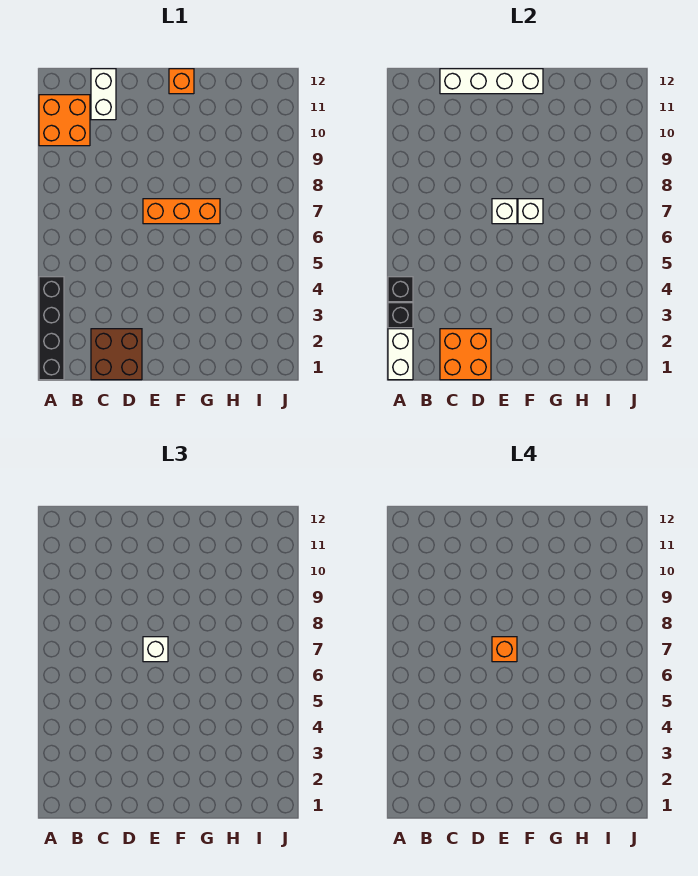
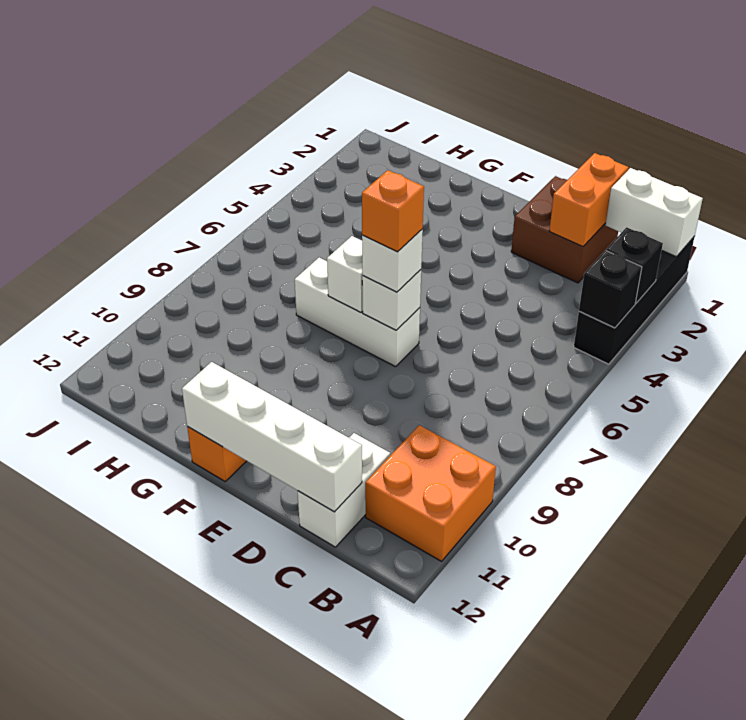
white brick A1:A2 level 2 -> white brick A1:B1 level 2
orange brick C1:D2 level 2 -> orange brick C1:C2 level 2
orange brick E7:G7 level 1 -> white brick E7:G7 level 1

